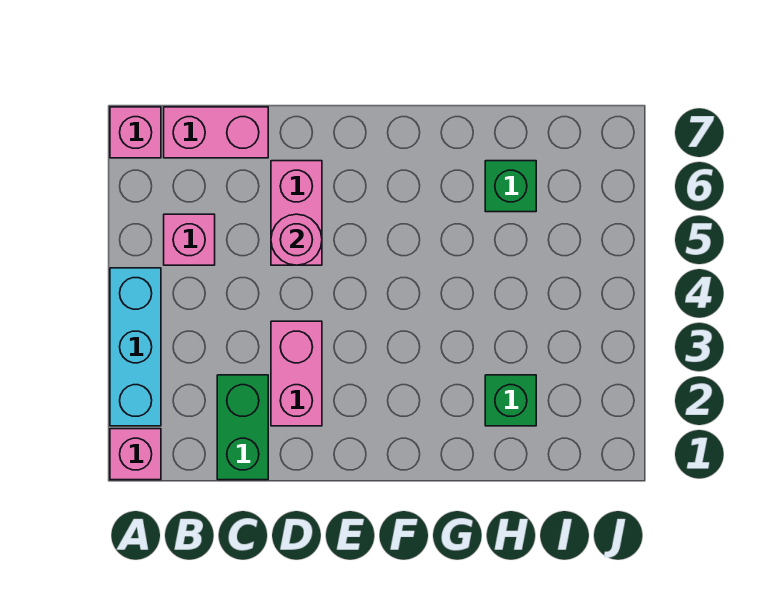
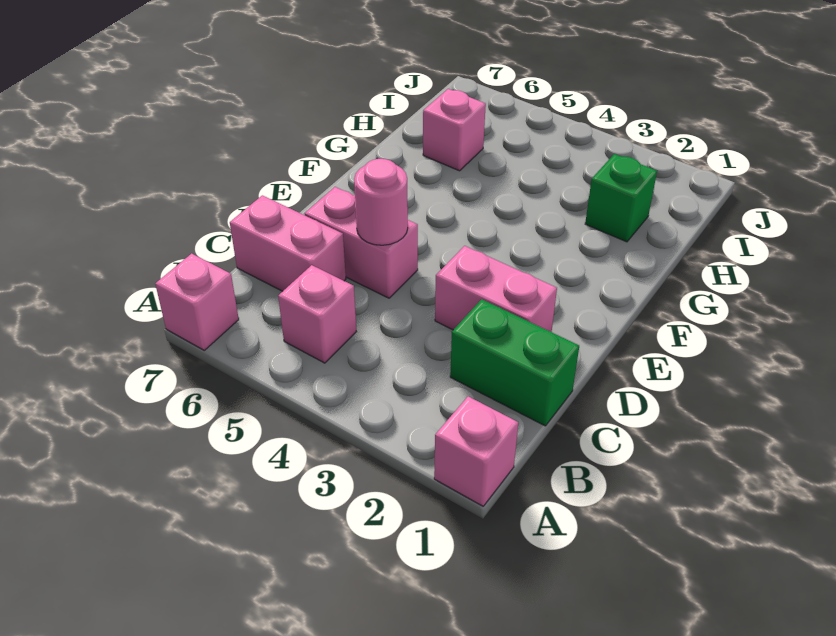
cyan brick A2:A4 level 1 -> none
pink brick B7:C7 level 1 -> pink brick C6:C7 level 1
green brick H6 level 1 -> pink brick H6 level 1

